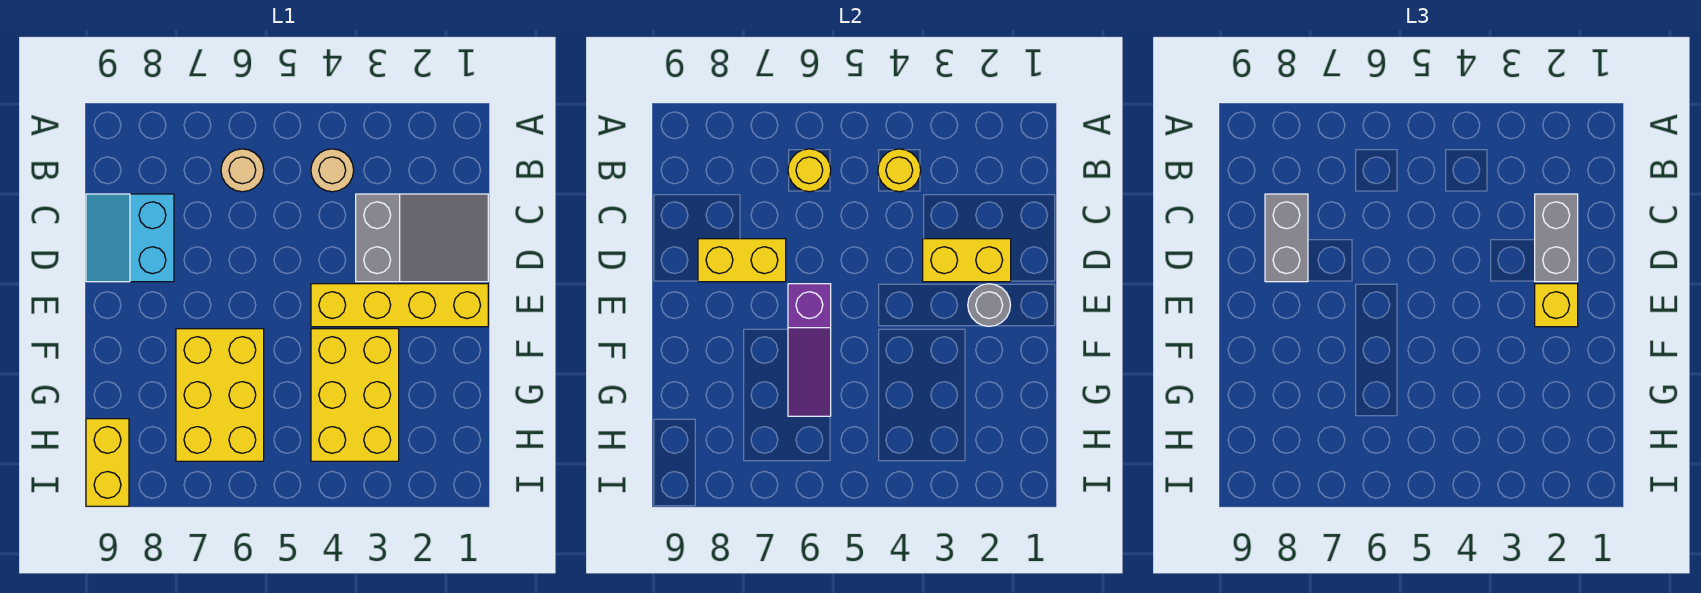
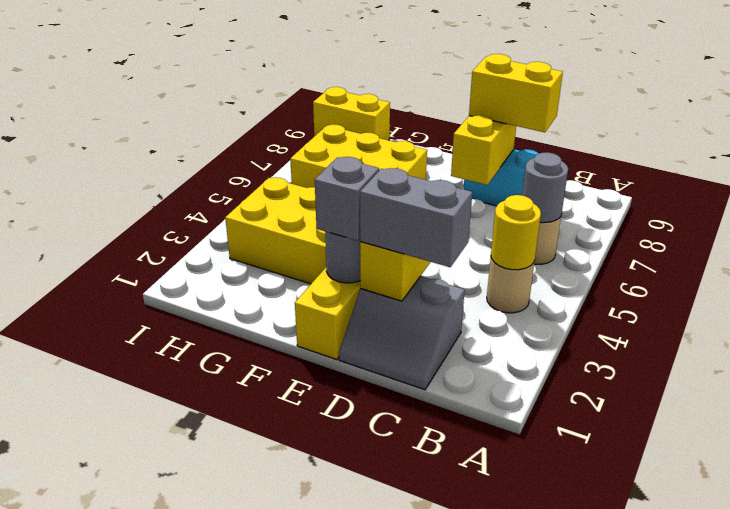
yellow round brick B6 level 2 -> grey round brick B6 level 2
grey slope C1:D3 level 1 top 3 -> grey slope C1:D2 level 1 top 2
grey brick C8:D8 level 3 -> yellow brick C8:D8 level 3
yellow brick E2 level 3 -> grey brick E2 level 3
purple slope E6:G6 level 2 top E -> none

